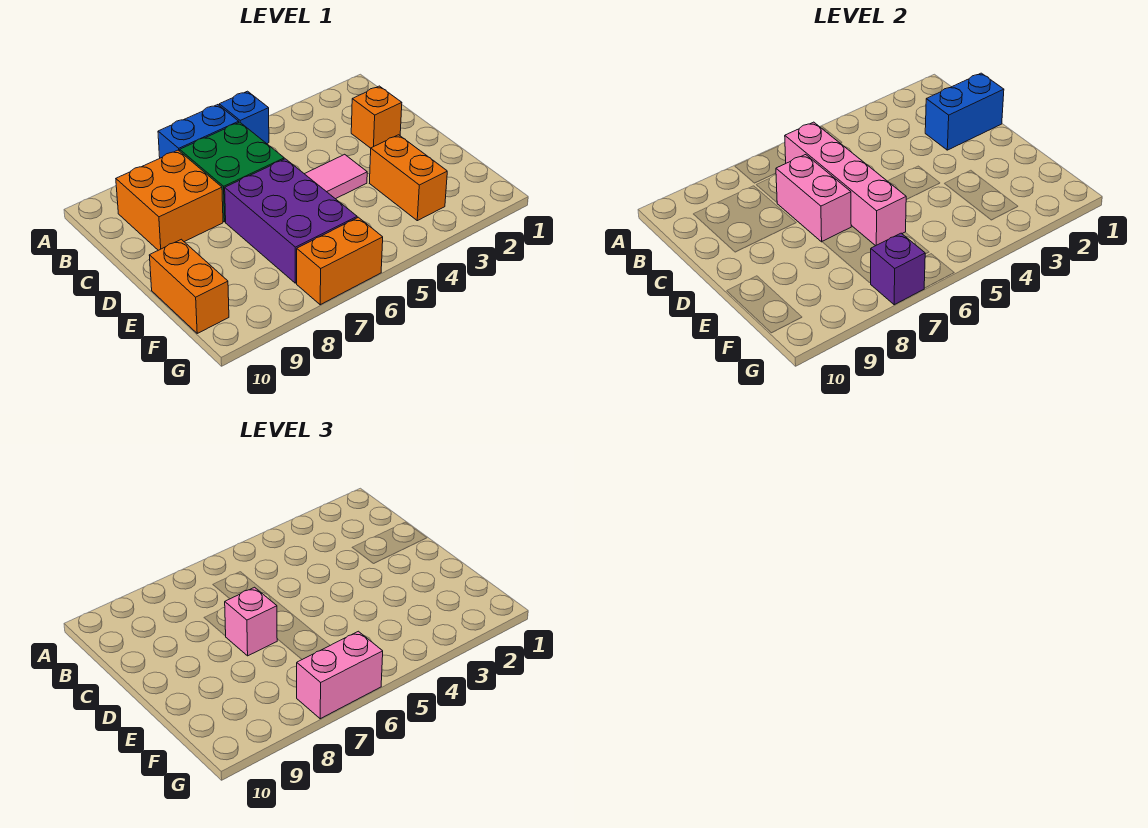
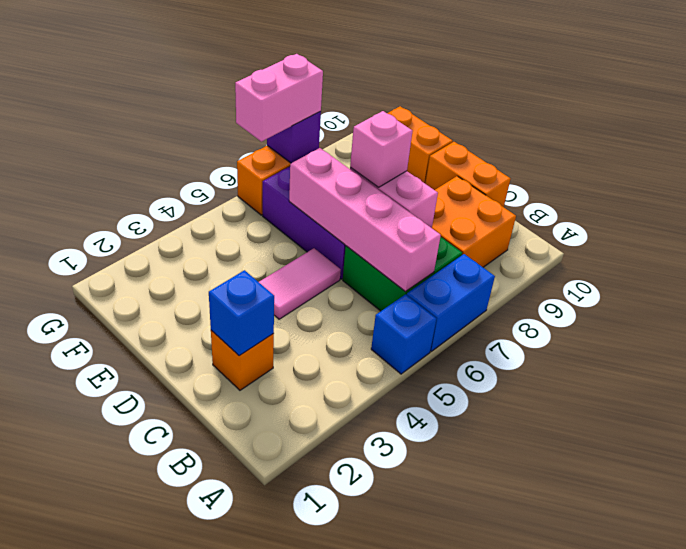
blue brick C1:C2 level 2 -> blue brick C2 level 2
orange brick E3:F3 level 1 -> orange brick C10:D10 level 1

